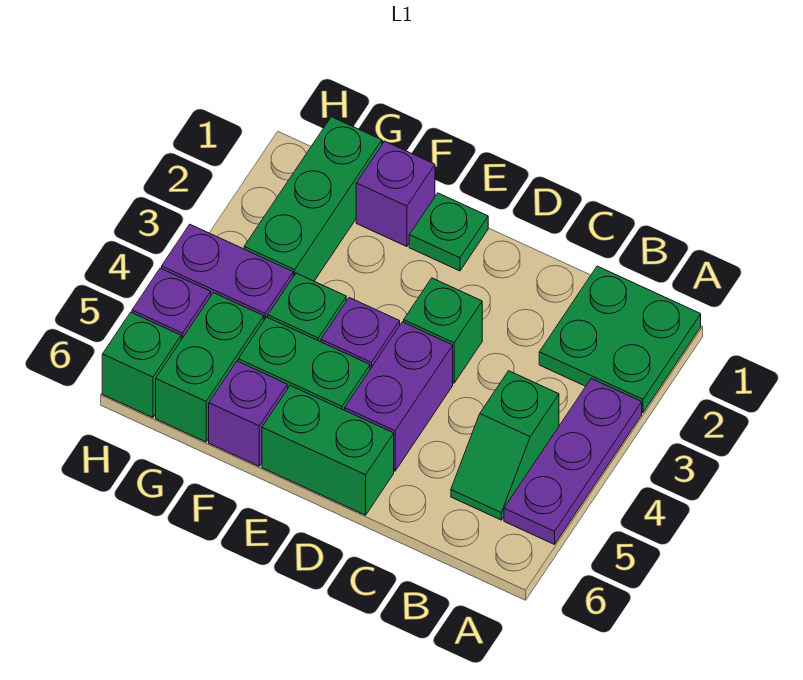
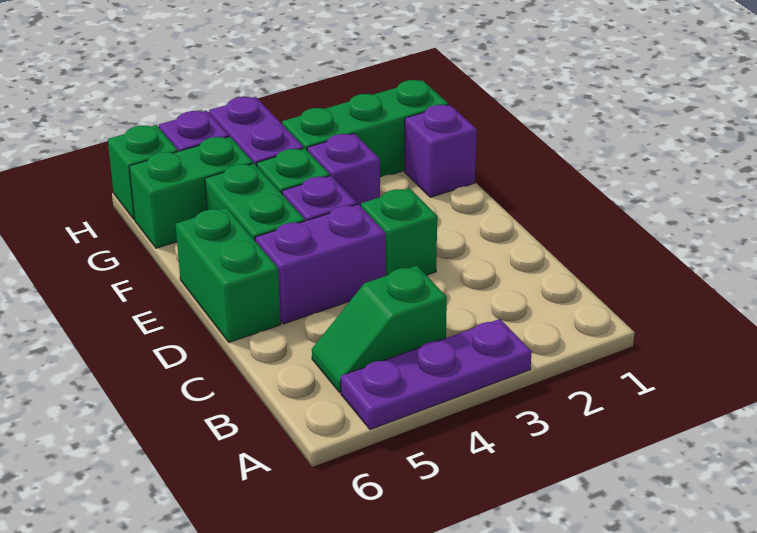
green plate A1:B2 level 1 -> none
green plate E1 level 1 -> none
purple brick F6 level 1 -> purple brick F3 level 1

